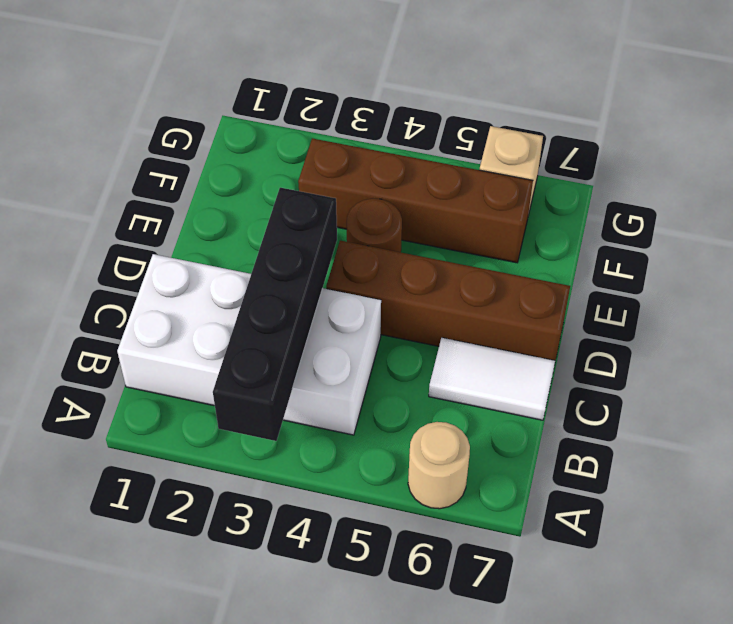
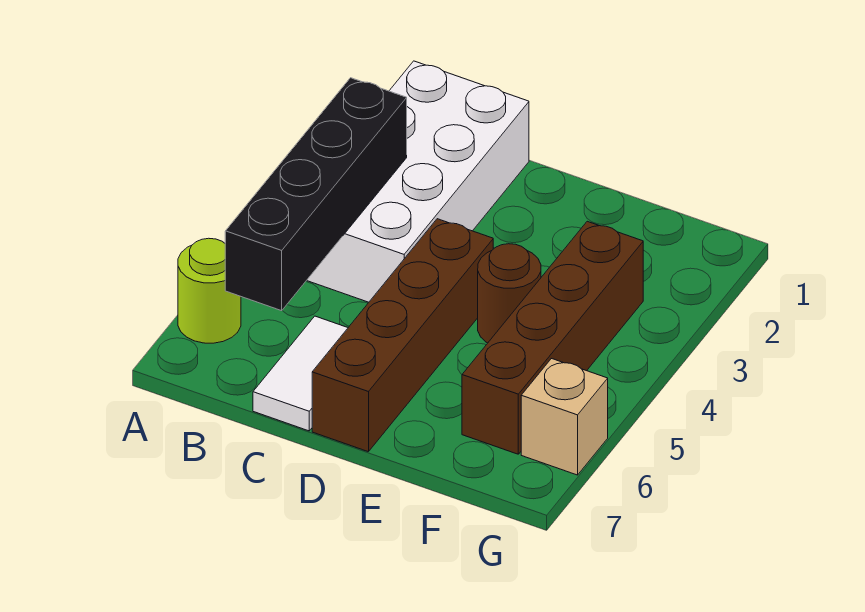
black brick A3:D3 level 2 -> black brick B3:B6 level 2
tan round brick A6 level 1 -> lime round brick A6 level 1

